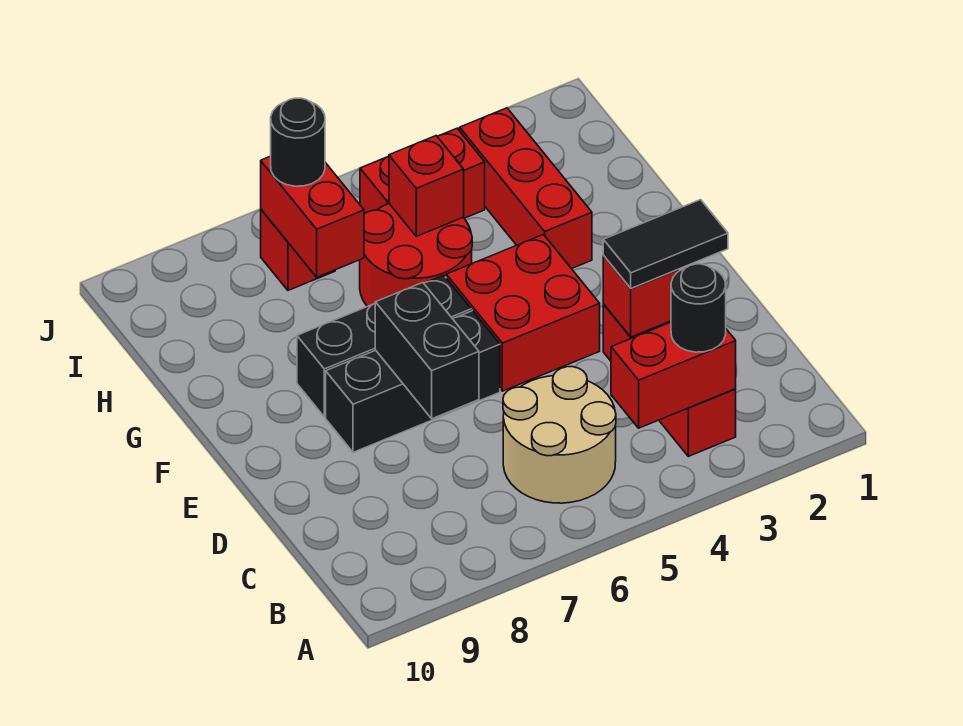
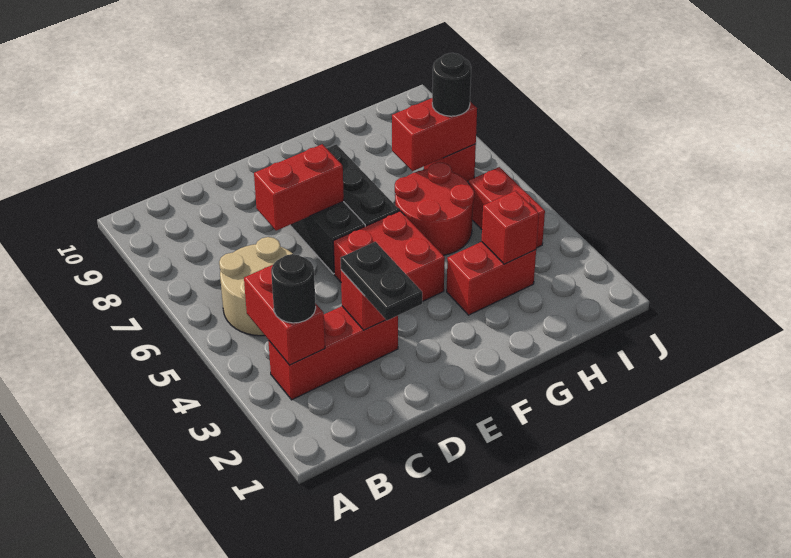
black tile D2:D3 level 3 -> black plate D2:D3 level 3
black brick D7:E7 level 2 -> red brick D7:E7 level 2
red brick G3:I3 level 1 -> red brick G3:H3 level 1
red brick H5 level 2 -> red brick H3 level 2

